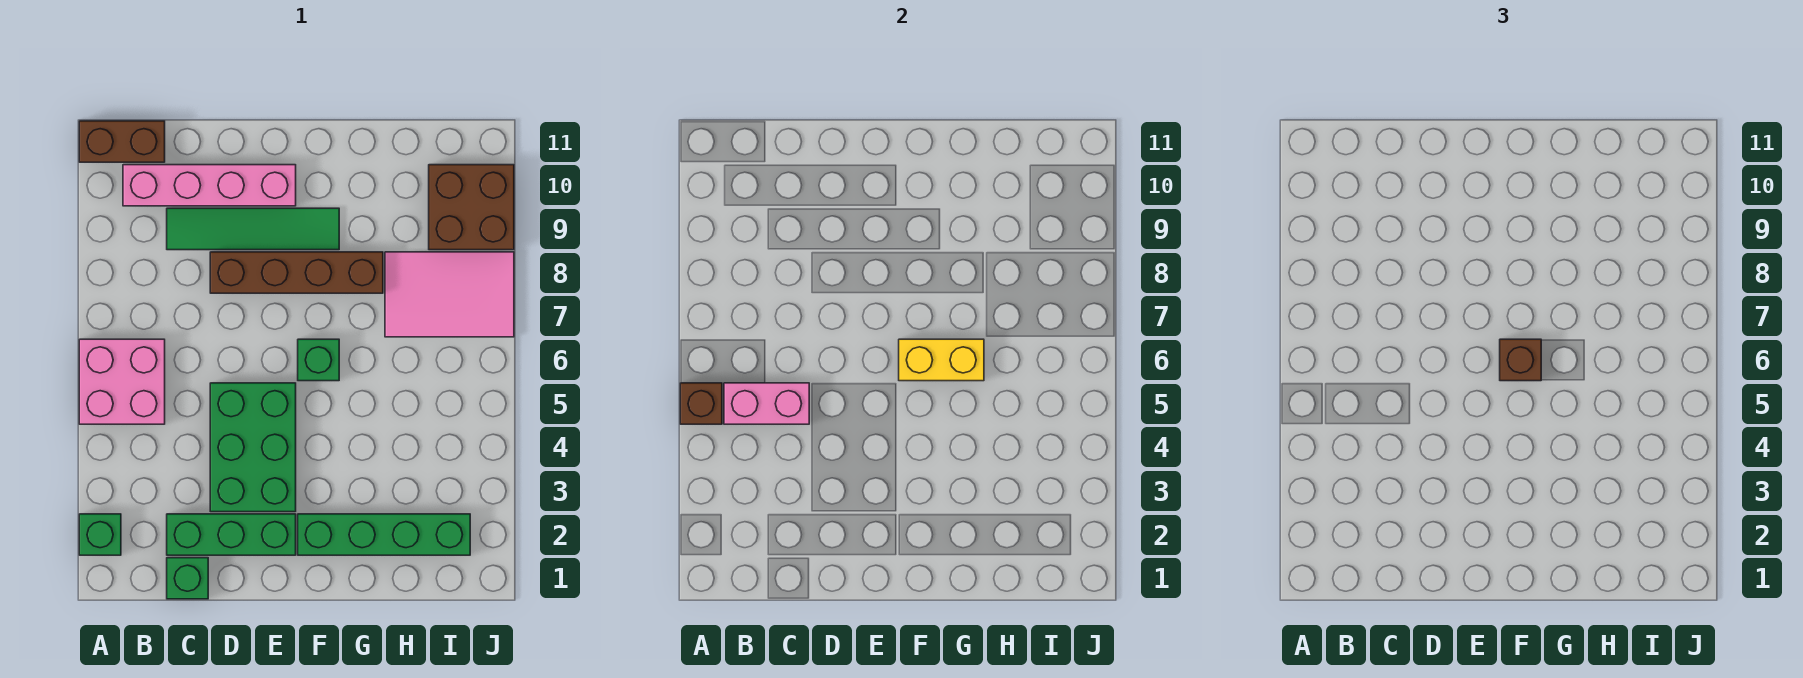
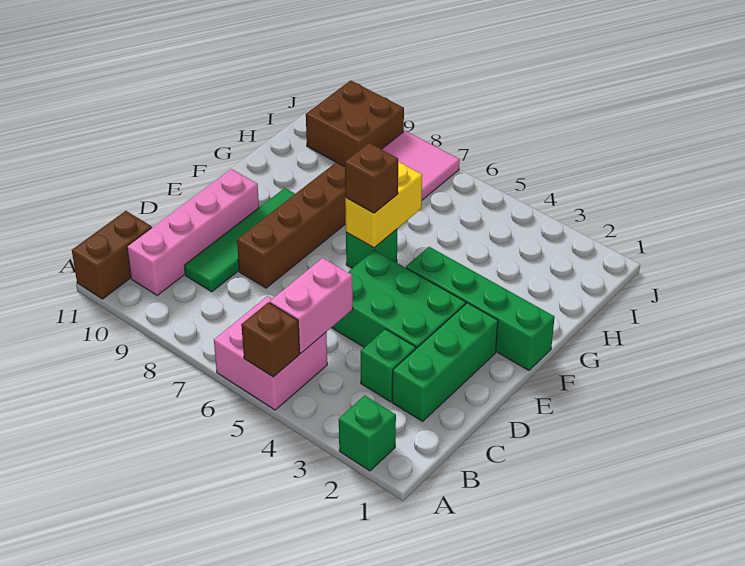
green brick C1 level 1 -> green brick C3 level 1
green brick F2:I2 level 1 -> green brick F1:F4 level 1

